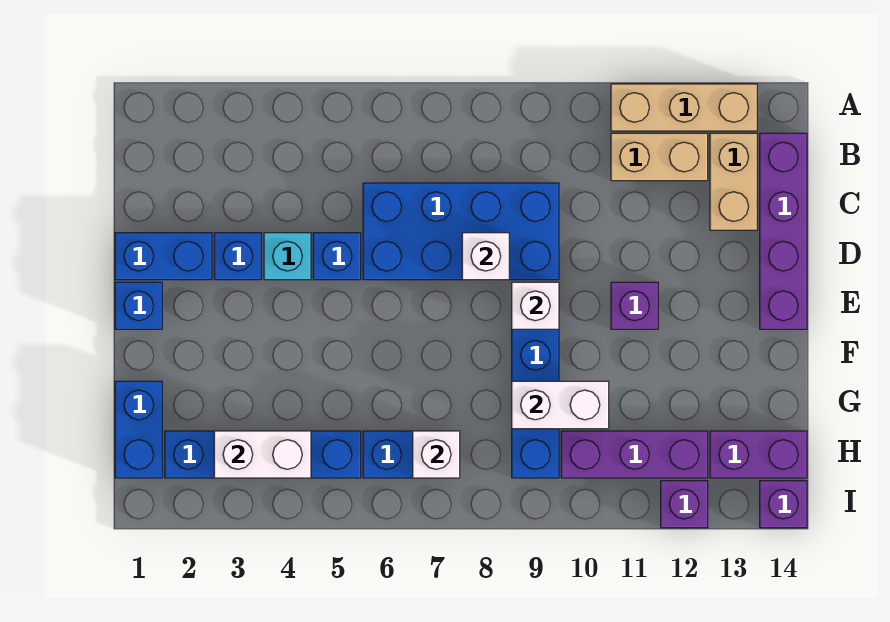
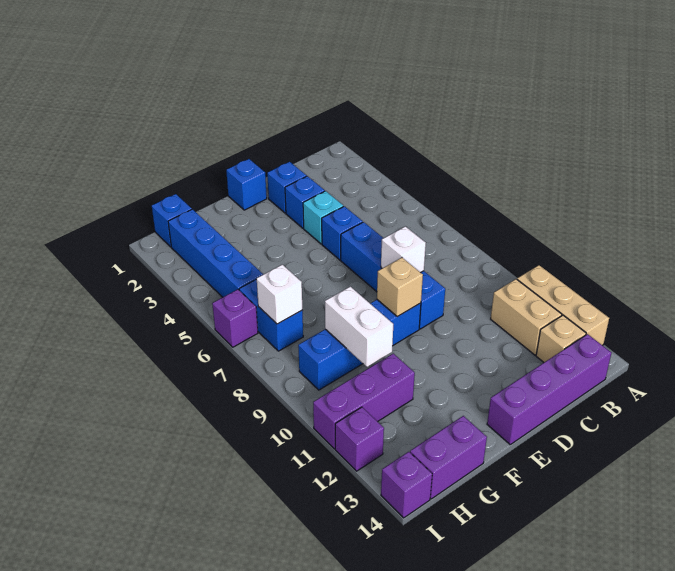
tan brick B13:C13 level 1 -> tan brick B13 level 1
blue brick C6:D9 level 1 -> blue brick D6:D9 level 1
blue brick D1:D2 level 1 -> blue brick D2 level 1
white brick E9 level 2 -> tan brick E9 level 2
purple brick E11 level 1 -> purple brick I6 level 1
blue brick G1:H1 level 1 -> blue brick H1 level 1
white brick H3:H4 level 2 -> none
purple brick H10:H12 level 1 -> purple brick G11:I11 level 1
purple brick H13:H14 level 1 -> purple brick G14:H14 level 1

